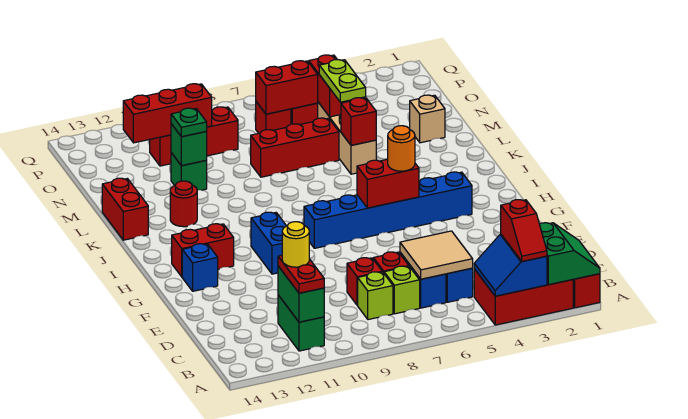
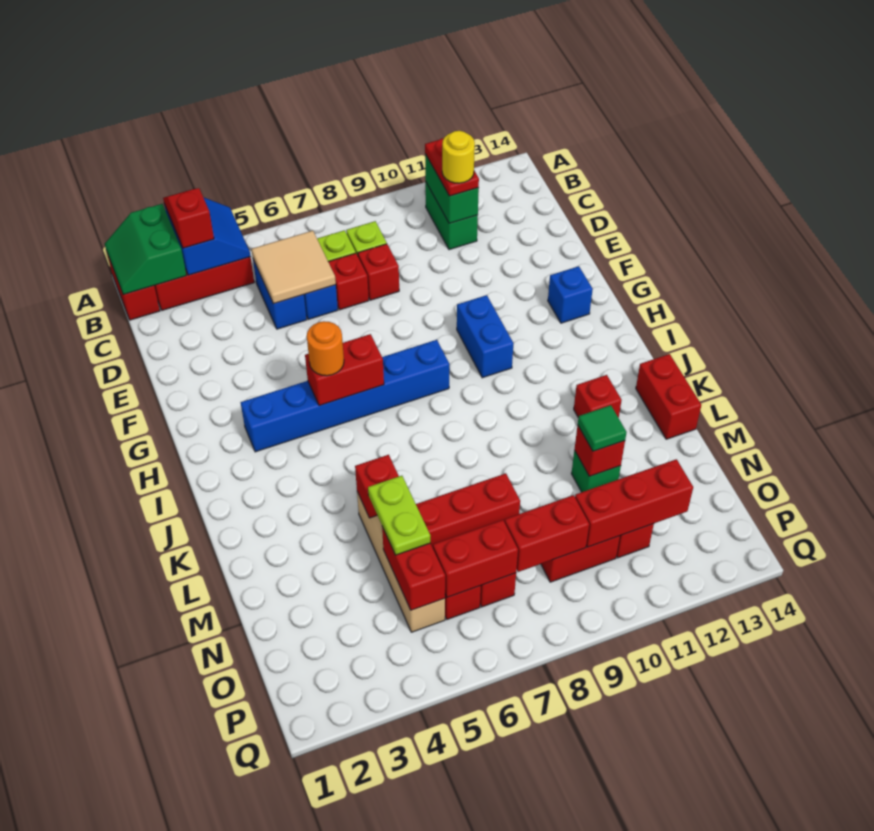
red brick H12:H13 level 1 -> red brick O8:O9 level 2
red round brick K12 level 1 -> red brick K12 level 1
tan brick M2 level 1 -> none
green brick M11 level 2 -> red brick M11 level 2
green plate M11 level 3 -> green tile M11 level 3

